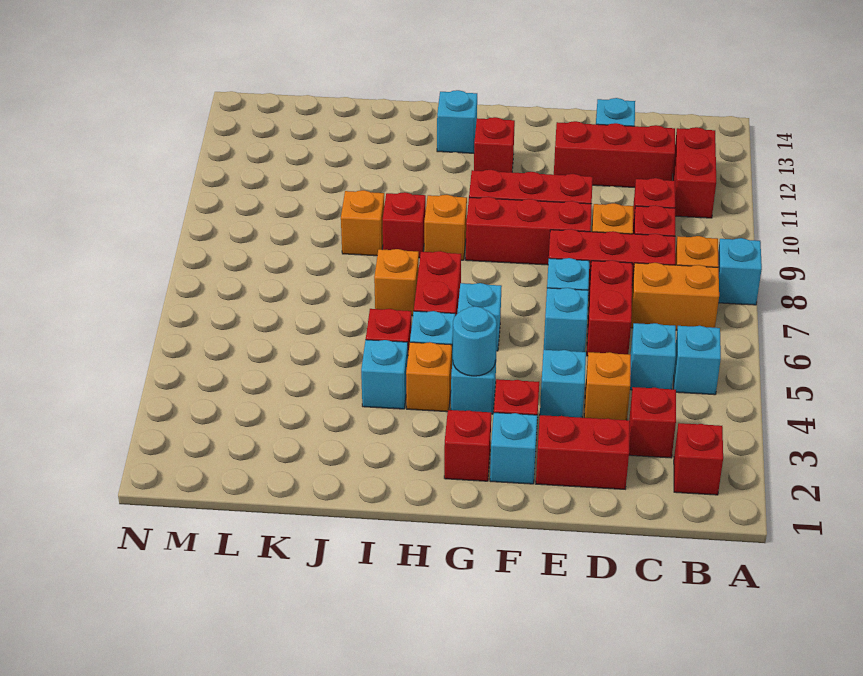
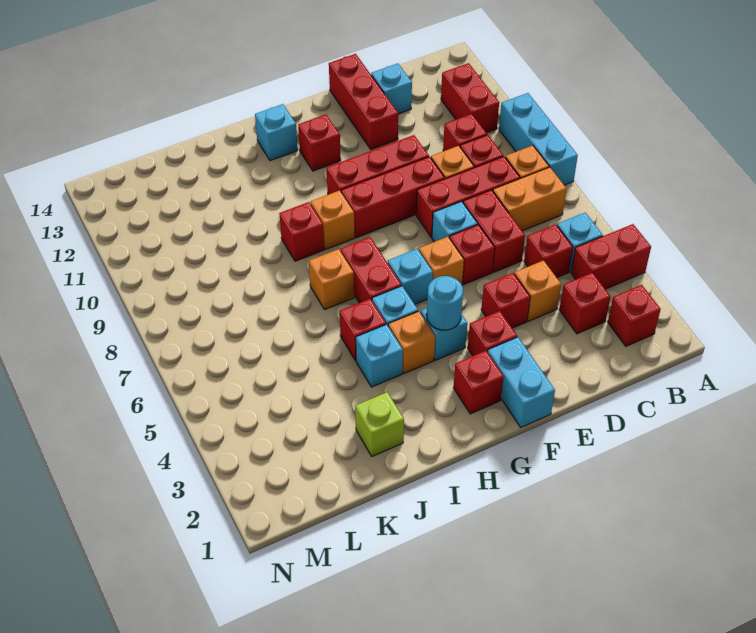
cyan brick A8 level 1 -> cyan brick A8:A10 level 1
cyan brick C5 level 1 -> red brick C5 level 1
red brick C12:E12 level 1 -> red brick E12:E14 level 1
red brick D2:E2 level 1 -> red brick A4:B4 level 1
cyan brick E4 level 1 -> red brick E4 level 1
cyan brick E6 level 1 -> red brick E6 level 1
cyan brick F2 level 1 -> cyan brick F1:F2 level 1
none -> lime brick J2 level 1
orange brick J9 level 1 -> orange brick F6 level 1

